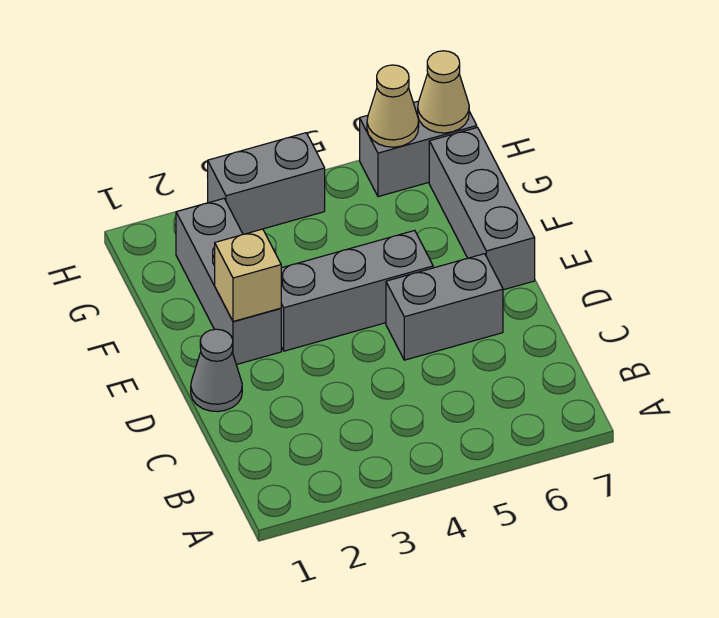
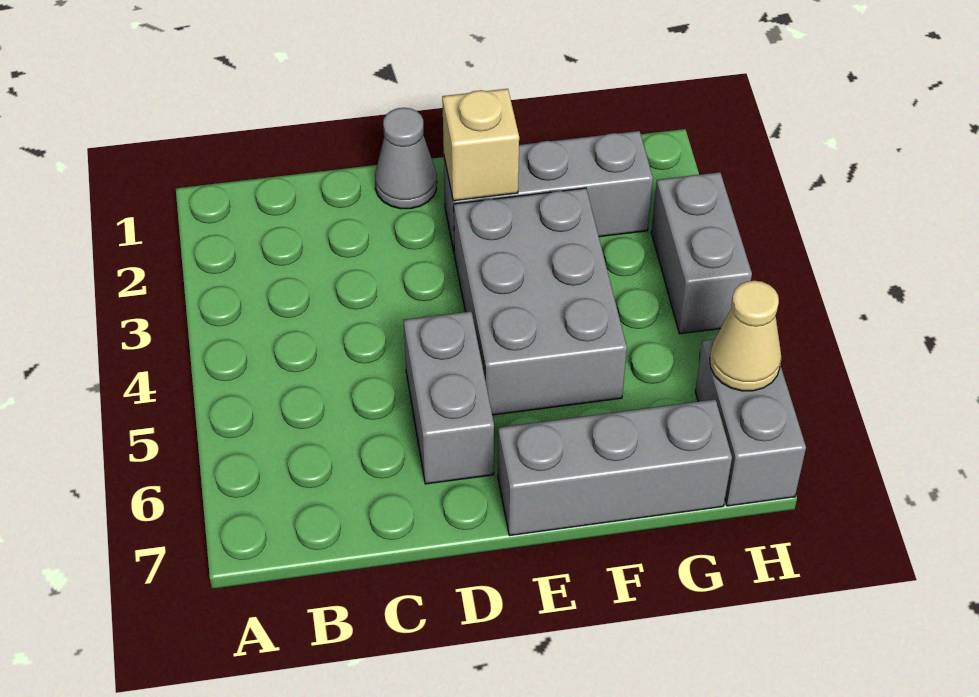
grey brick E3:E5 level 1 -> grey brick E3:F5 level 1
tan cone H7 level 2 -> none

